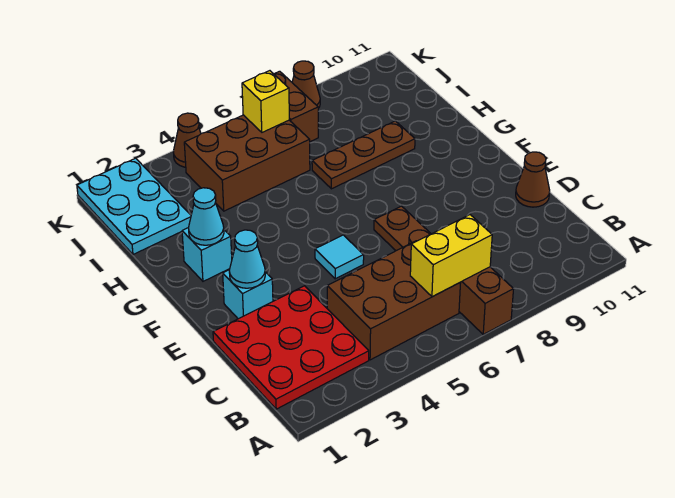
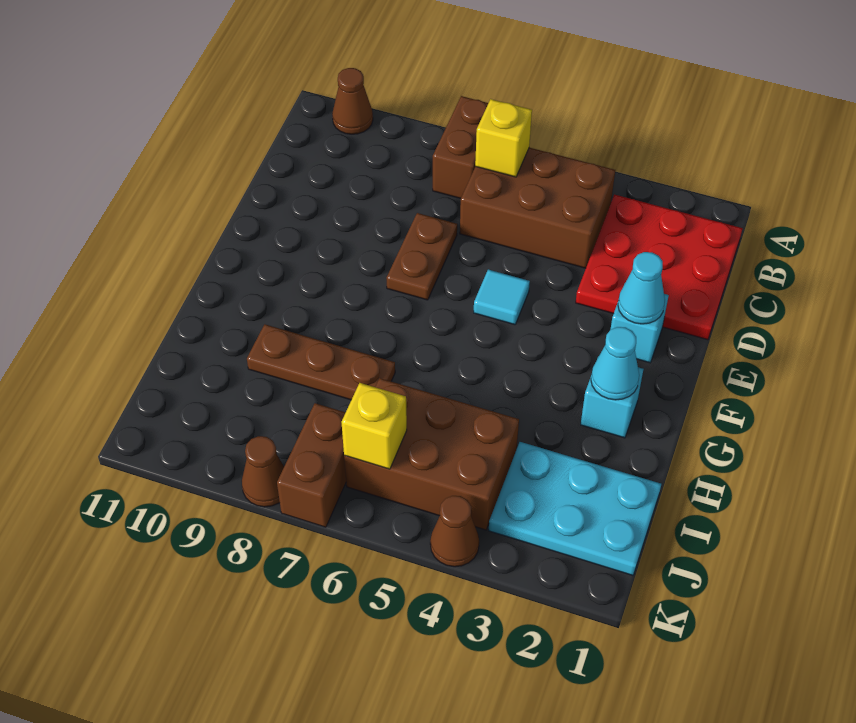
yellow brick B6:B7 level 2 -> yellow brick B6 level 2
brown cone D11 level 1 -> brown cone A10 level 1
cyan plate I1:K2 level 1 -> cyan plate I1:J3 level 1

